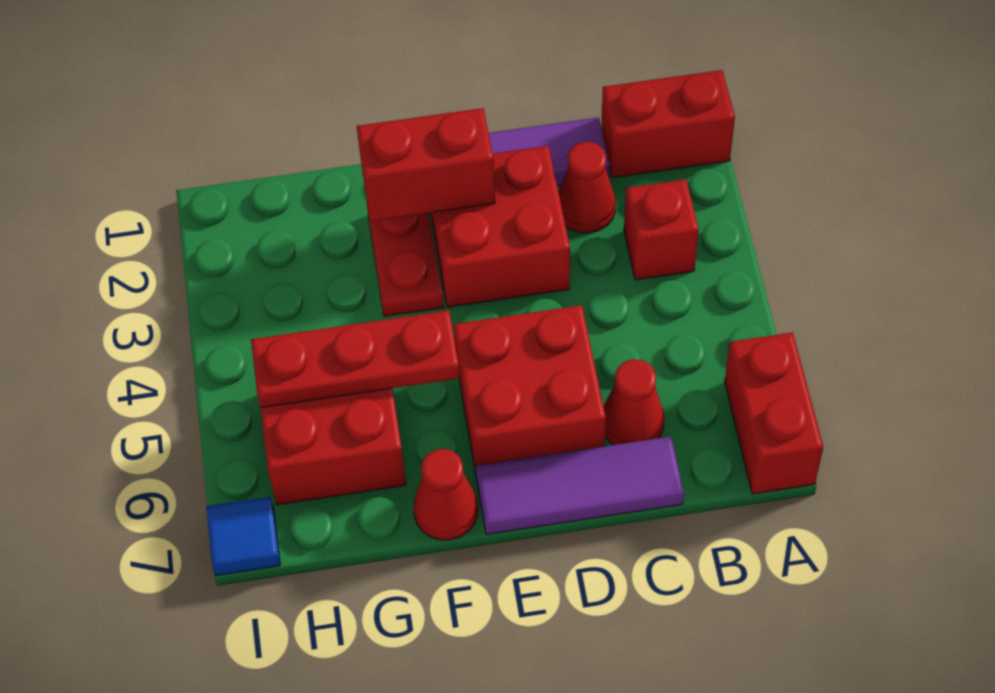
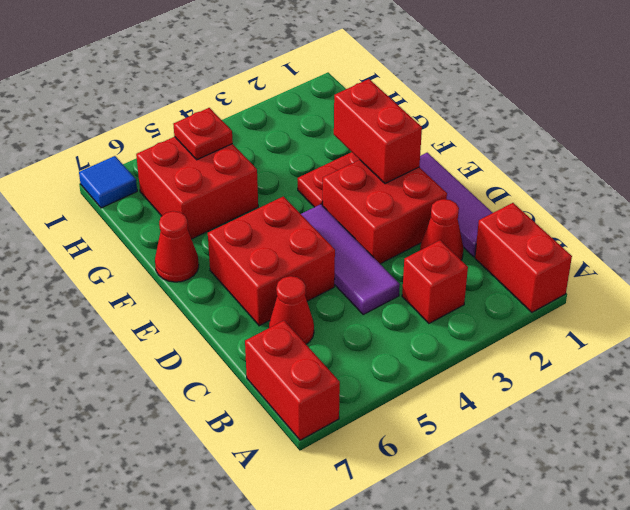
red brick A6:A7 level 1 -> red brick A7:B7 level 1
purple tile C7:E7 level 1 -> purple tile C4:E4 level 1
red plate F5:H5 level 2 -> red plate H5 level 2

